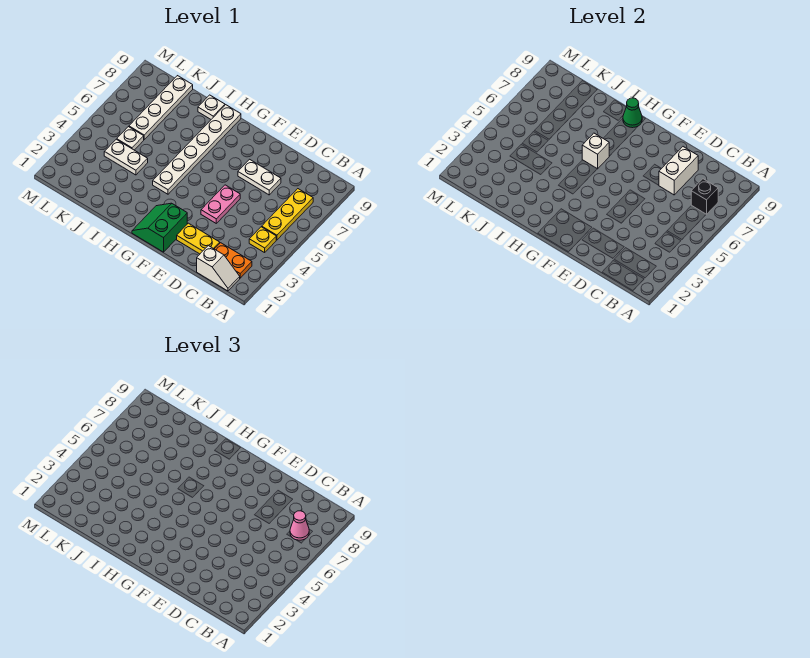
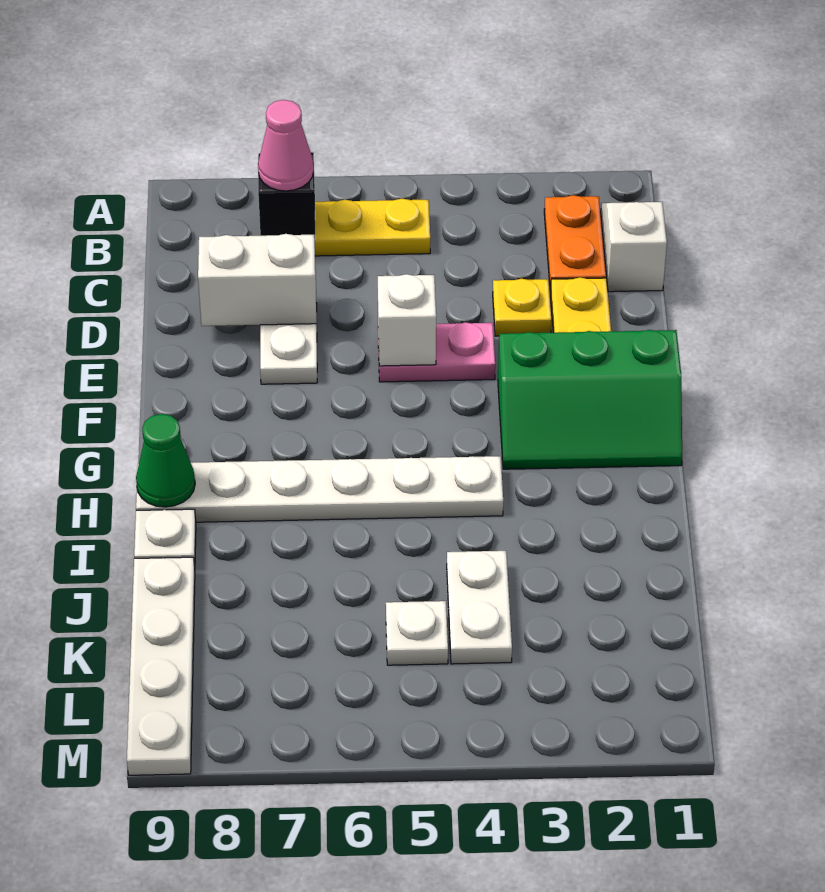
yellow plate B4 level 1 -> yellow plate D3 level 1
green slope F1:G2 level 1 top F -> green slope F1:G3 level 1 top F
white brick H6 level 2 -> white brick E5 level 2
white plate K6:K9 level 1 -> white plate J9:M9 level 1

